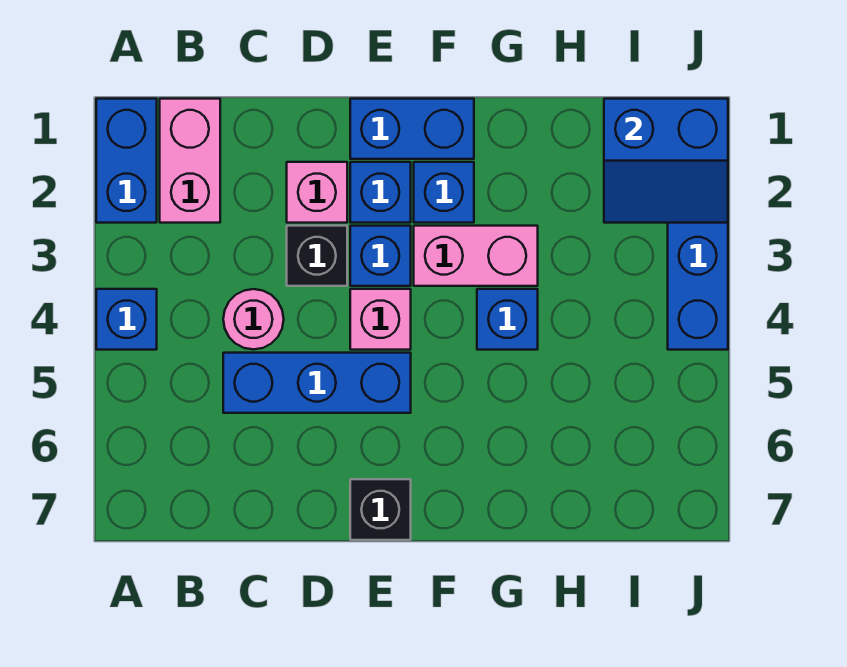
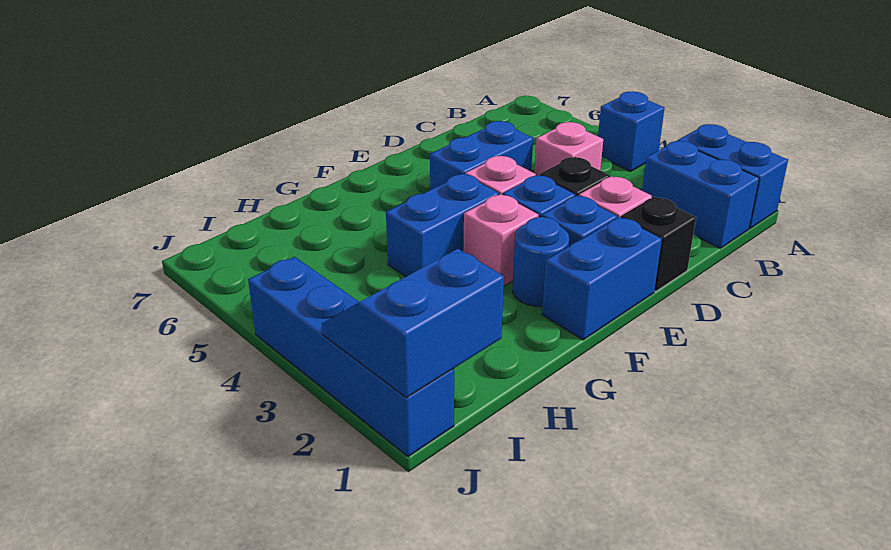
pink brick B1:B2 level 1 -> blue brick B1:B2 level 1
pink round brick C4 level 1 -> pink brick C4 level 1
blue brick C5:E5 level 1 -> blue brick D5:E5 level 1
black brick E7 level 1 -> black brick D1 level 1
blue brick F2 level 1 -> blue round brick F2 level 1
pink brick F3:G3 level 1 -> pink brick F3 level 1
blue brick G4 level 1 -> blue brick F4:G4 level 1

